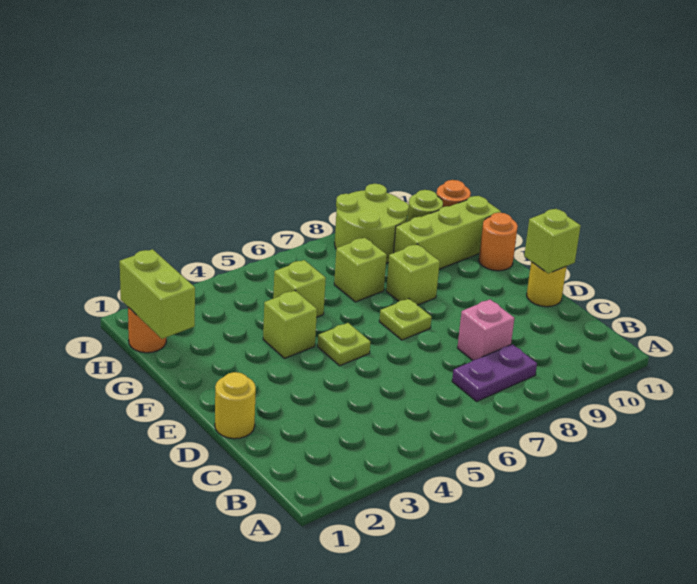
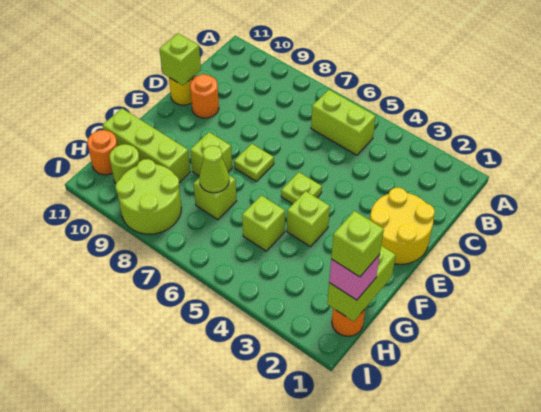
none -> lime brick B5:B6 level 1
purple plate B7:B8 level 1 -> none
pink brick C8 level 1 -> pink brick H1 level 3
yellow round brick D1 level 1 -> yellow round brick D1:E2 level 1
orange round brick F11 level 1 -> orange round brick D10 level 1
none -> lime cone G7 level 2
none -> lime brick H1 level 4

